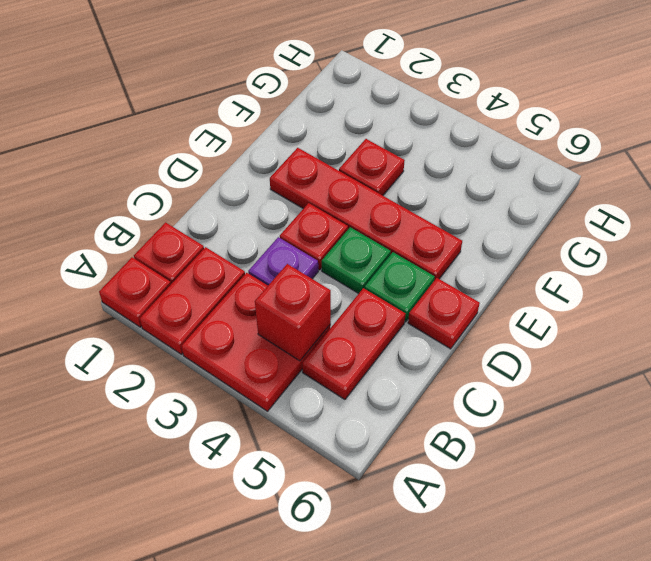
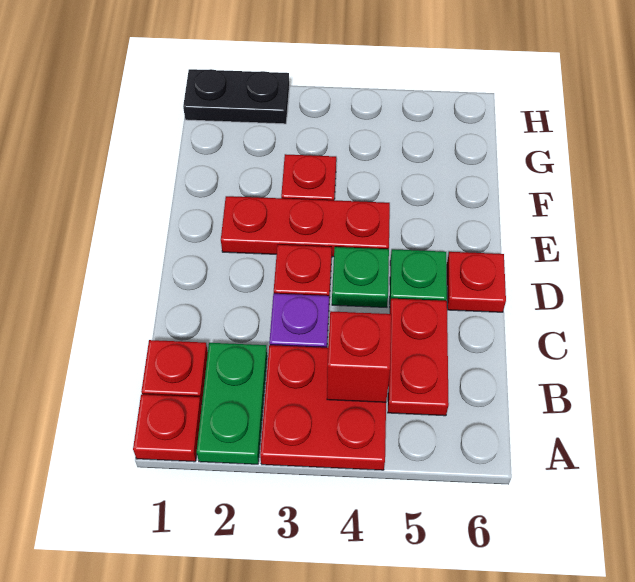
red plate A2:B2 level 1 -> green plate A2:B2 level 1
red plate E2:E5 level 1 -> red plate E2:E4 level 1
none -> black plate H1:H2 level 1

